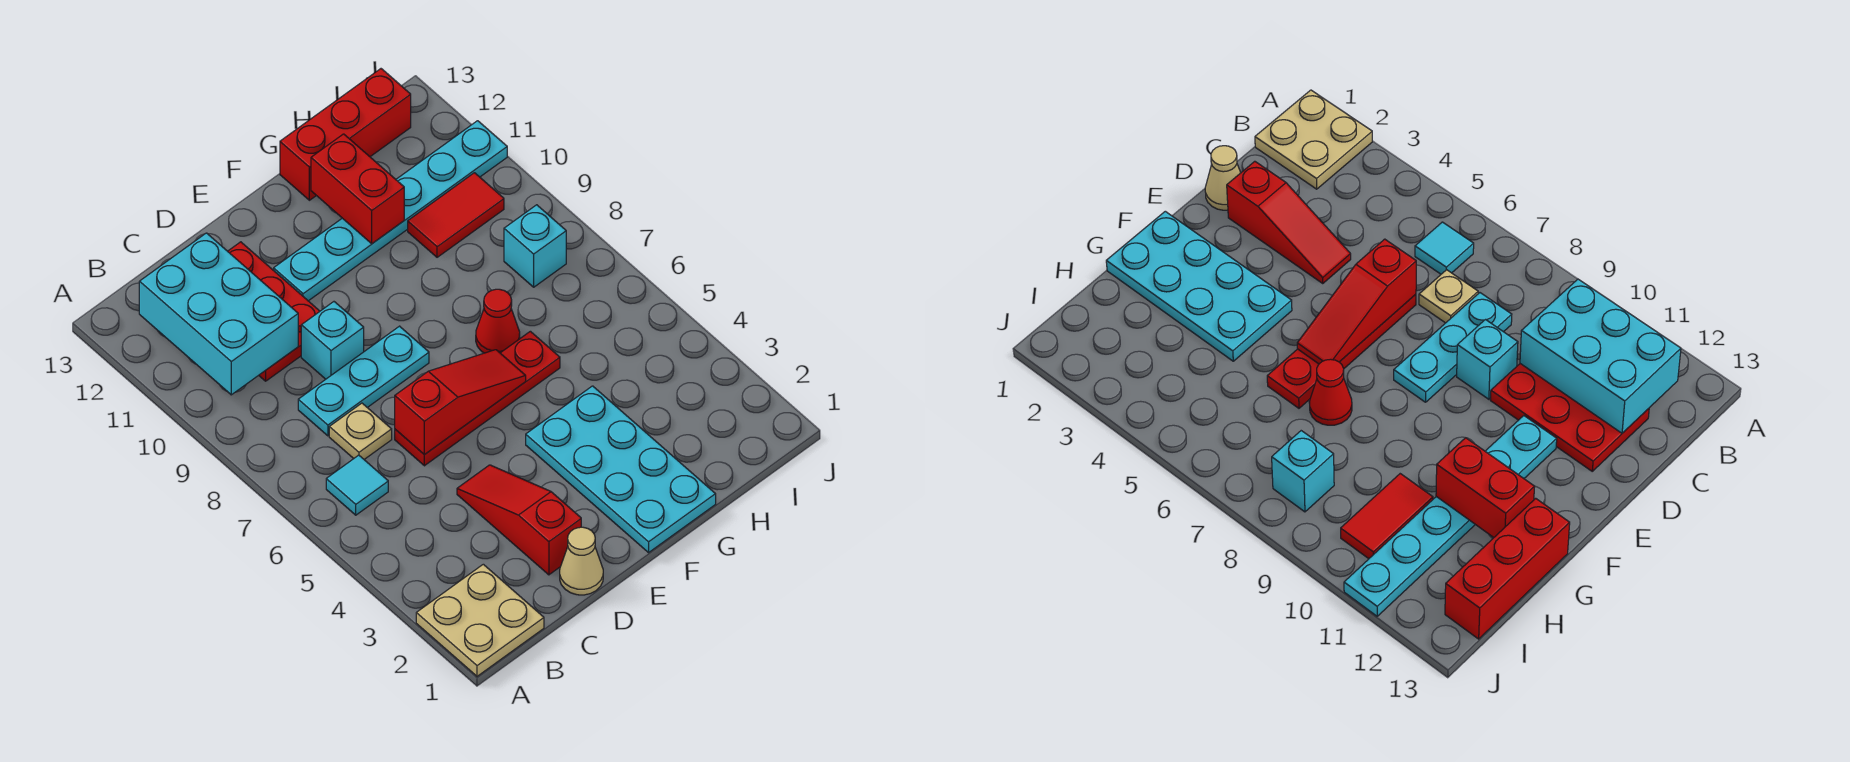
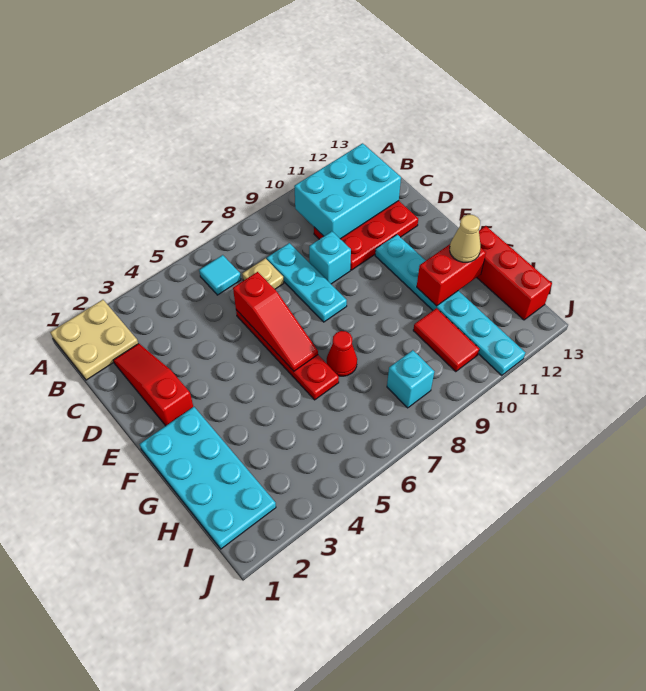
tan cone D1 level 1 -> tan cone G12 level 3
red slope D2:D4 level 1 top 2 -> red slope C2:E2 level 1 top E
cyan plate F1:G4 level 1 -> cyan plate F1:I2 level 1

